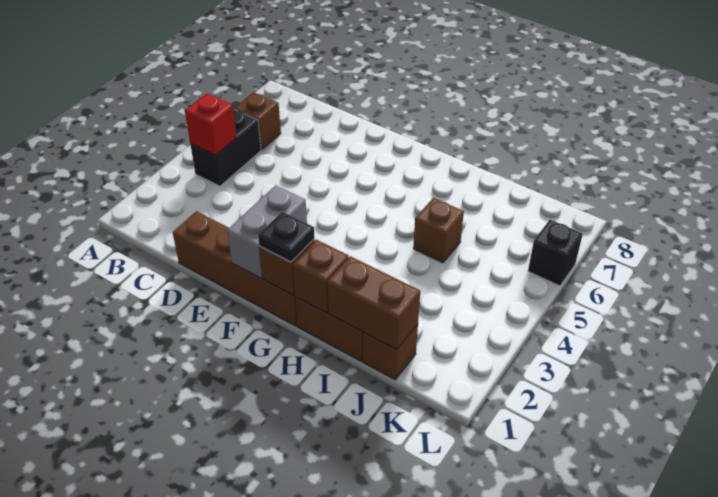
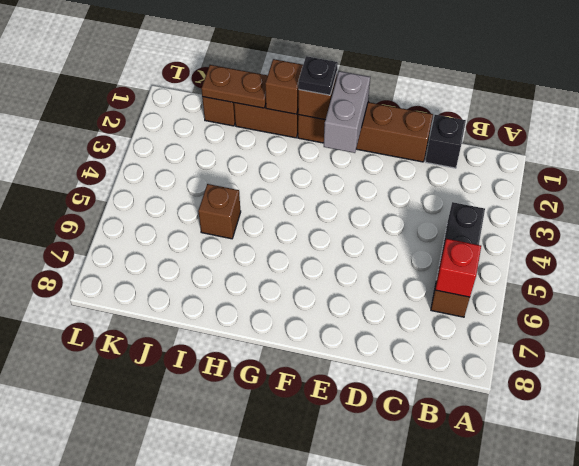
red brick B4 level 2 -> red brick B6 level 2
brown brick I1:J1 level 2 -> brown plate I1:J1 level 2
black brick L6 level 1 -> black brick C1 level 1

